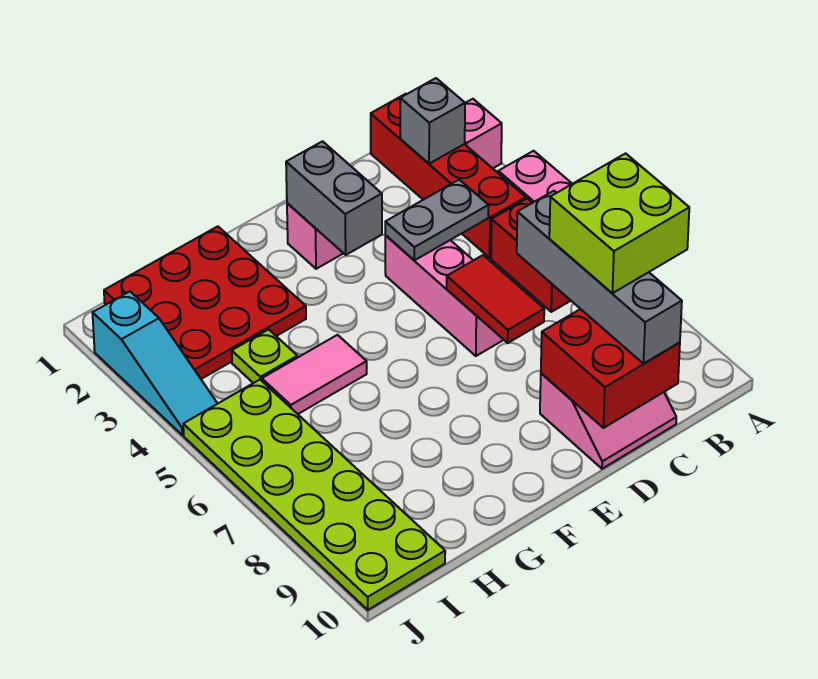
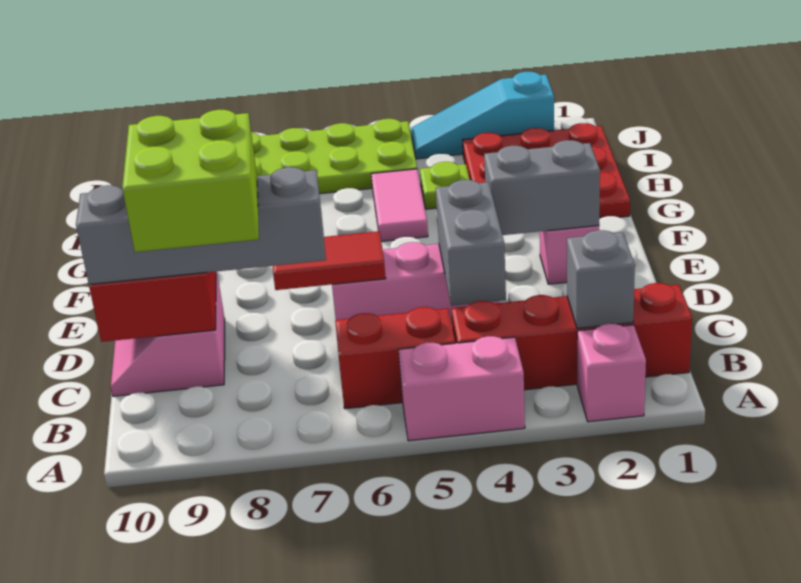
grey plate C4:D4 level 2 -> grey brick C4:D4 level 2

